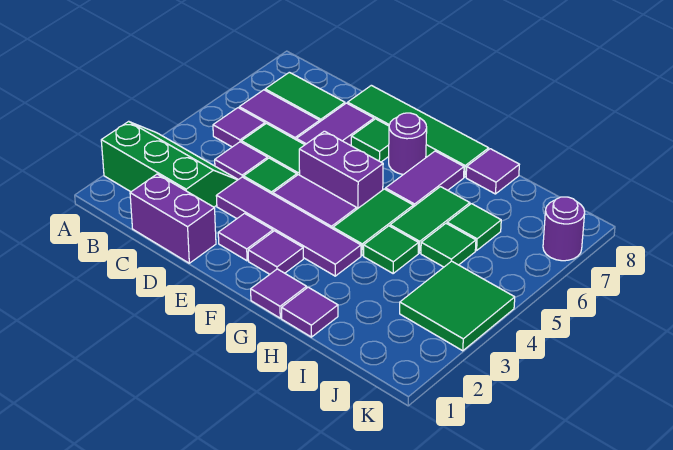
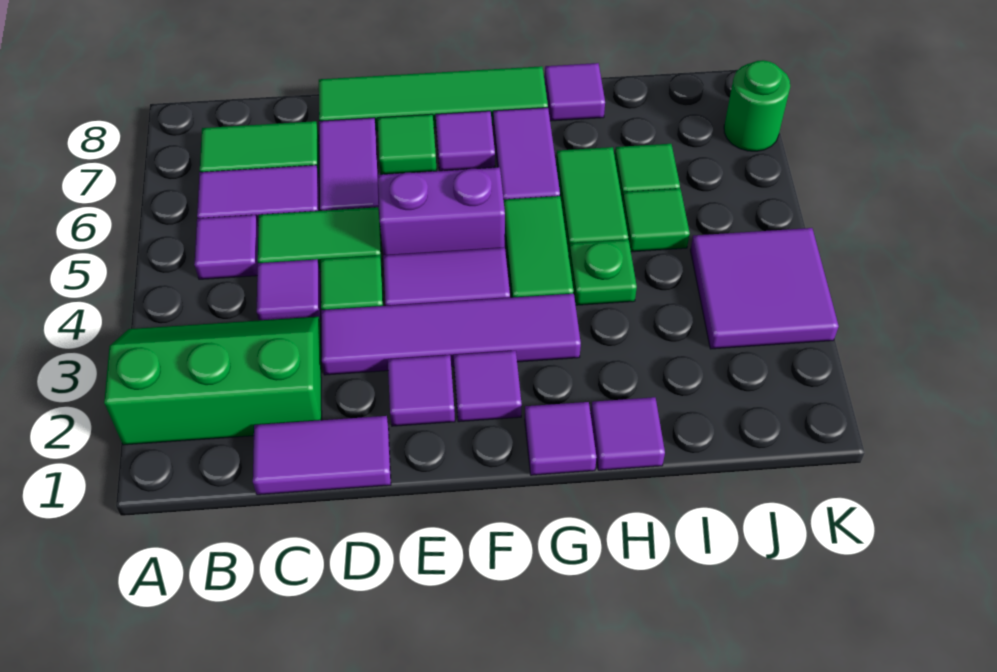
purple brick C1:D1 level 1 -> purple tile C1:D1 level 1
purple round brick F7 level 1 -> purple tile F7 level 1
green tile H4 level 1 -> green plate H4 level 1
green tile J3:K4 level 1 -> purple tile J3:K4 level 1
purple round brick K7 level 1 -> green round brick K7 level 1

